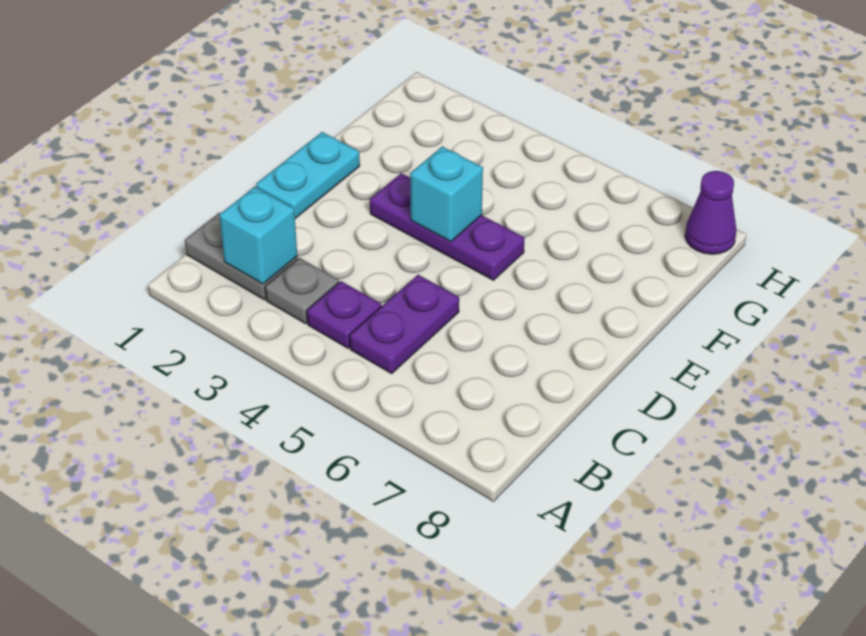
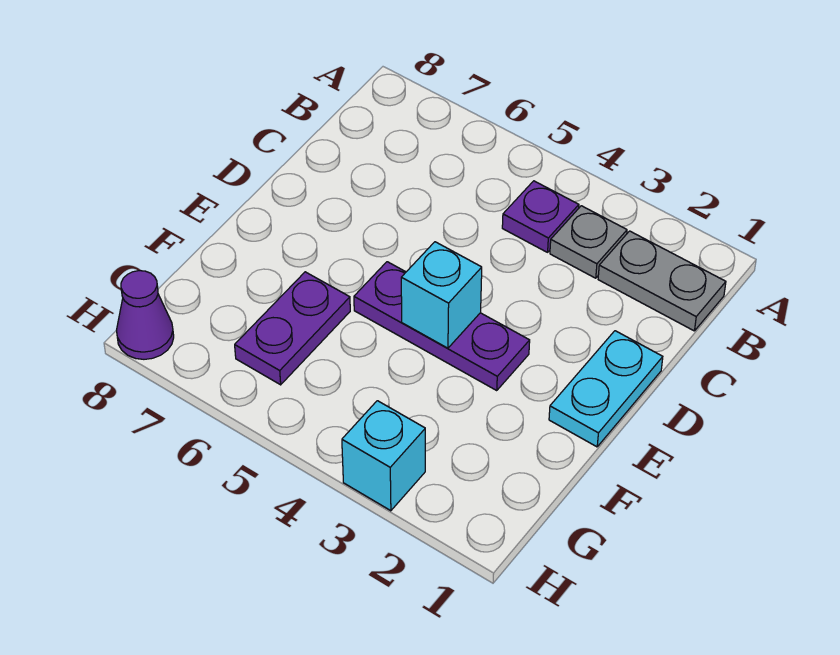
cyan brick B2 level 2 -> cyan brick H3 level 1
purple plate B5:C5 level 1 -> purple plate F6:G6 level 1

